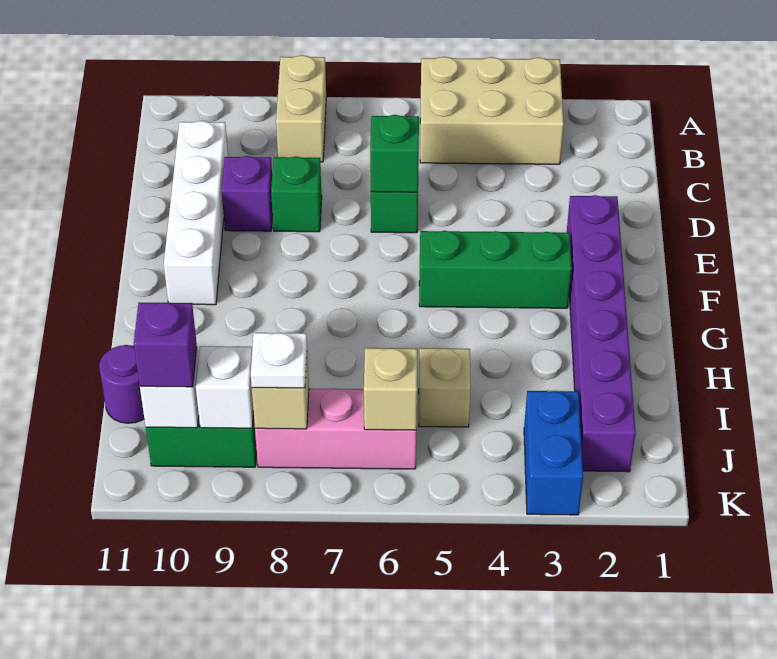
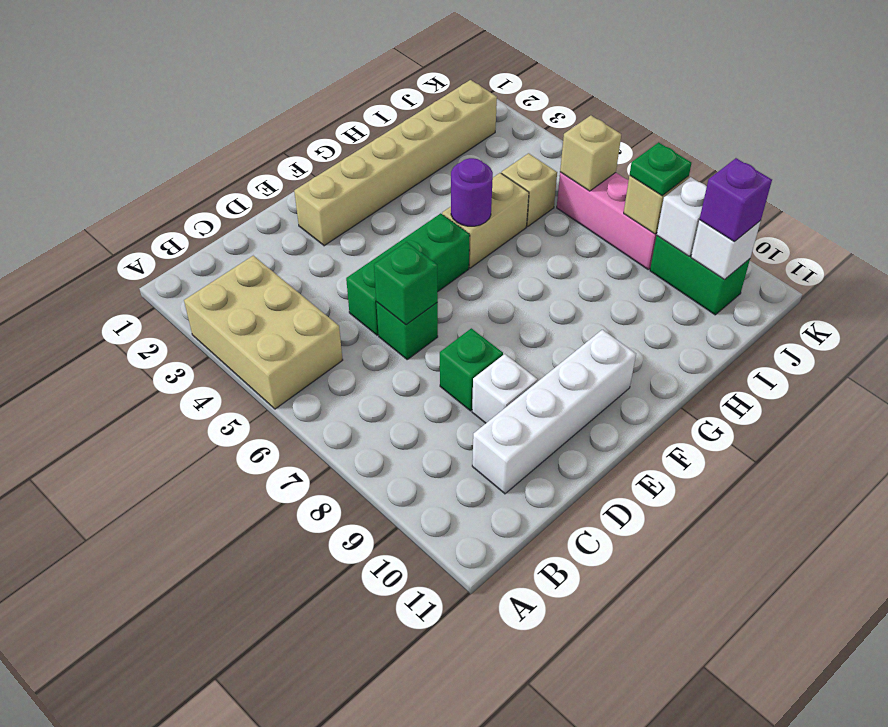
tan brick A8:B8 level 1 -> tan brick G5:H5 level 1
purple brick D9 level 1 -> white brick D9 level 1
purple brick E2:J2 level 1 -> tan brick E2:J2 level 1
green brick F3:F5 level 1 -> green brick D5:F5 level 1
purple round brick I11 level 1 -> purple round brick G5 level 2
blue brick J3:K3 level 1 -> none
white plate J8 level 3 -> green plate J8 level 3

